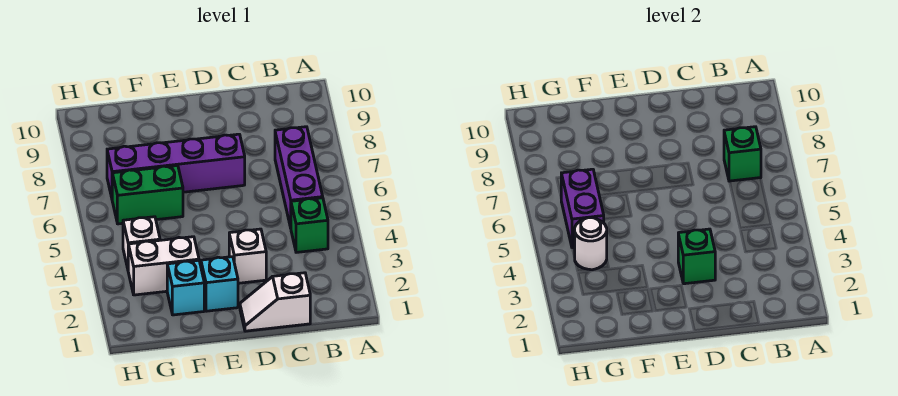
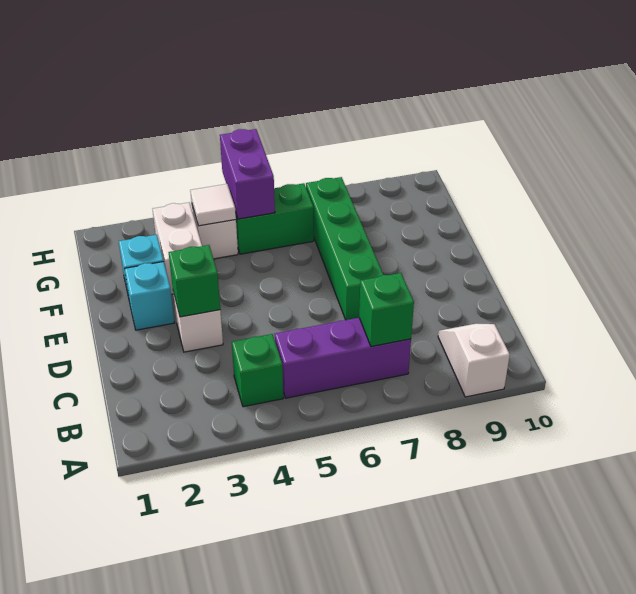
white slope C1:D1 level 1 top C -> white slope A9:B9 level 1 top A
purple brick D7:G7 level 1 -> green brick D7:G7 level 1
green brick F6:G6 level 1 -> green brick G5:G6 level 1
white round brick G4 level 2 -> white tile G4 level 2
purple brick G5:G6 level 2 -> purple brick G5:H5 level 2

